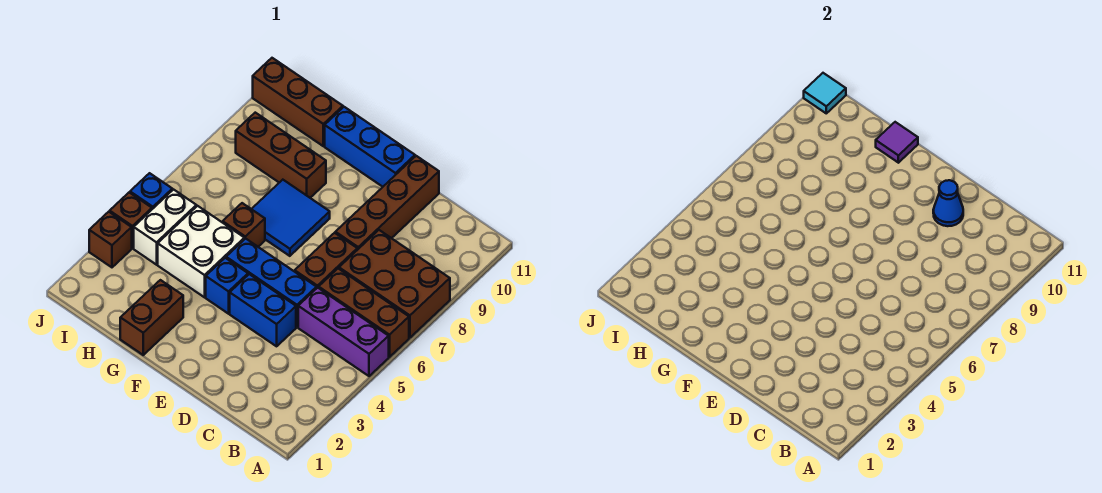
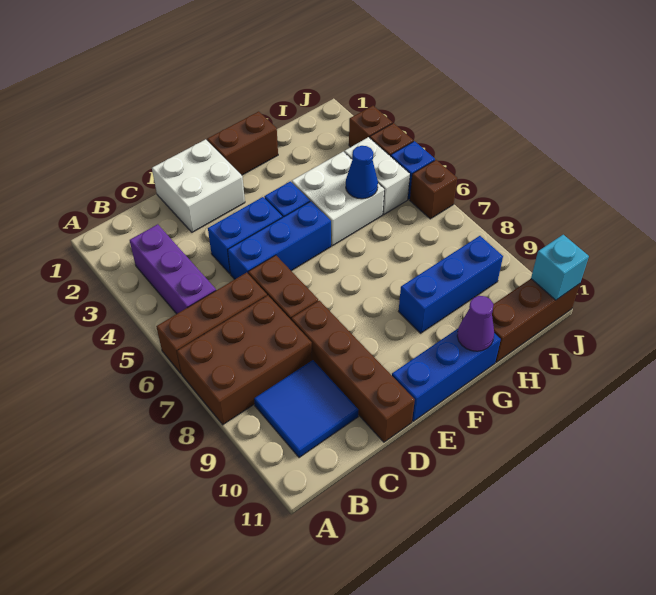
purple brick A5:C5 level 1 -> purple brick B3:B5 level 1
none -> white brick D1:E2 level 1
blue cone D10 level 2 -> blue cone H5 level 2
blue tile F7:G8 level 1 -> blue tile B9:C10 level 1
brown brick G1:G2 level 1 -> brown brick F1:G1 level 1
brown brick G6 level 1 -> brown brick J6 level 1
brown brick G9:I9 level 1 -> blue brick G9:I9 level 1
purple tile G11 level 2 -> purple cone G11 level 2
cyan tile J11 level 2 -> cyan brick J11 level 2

